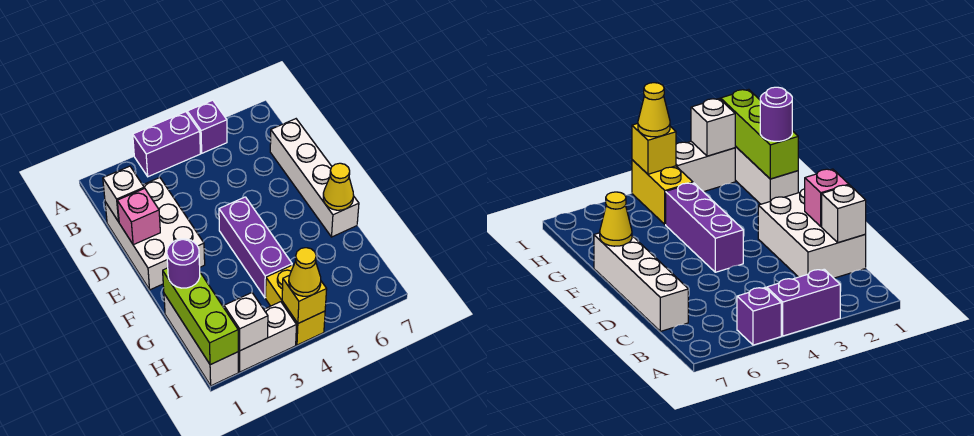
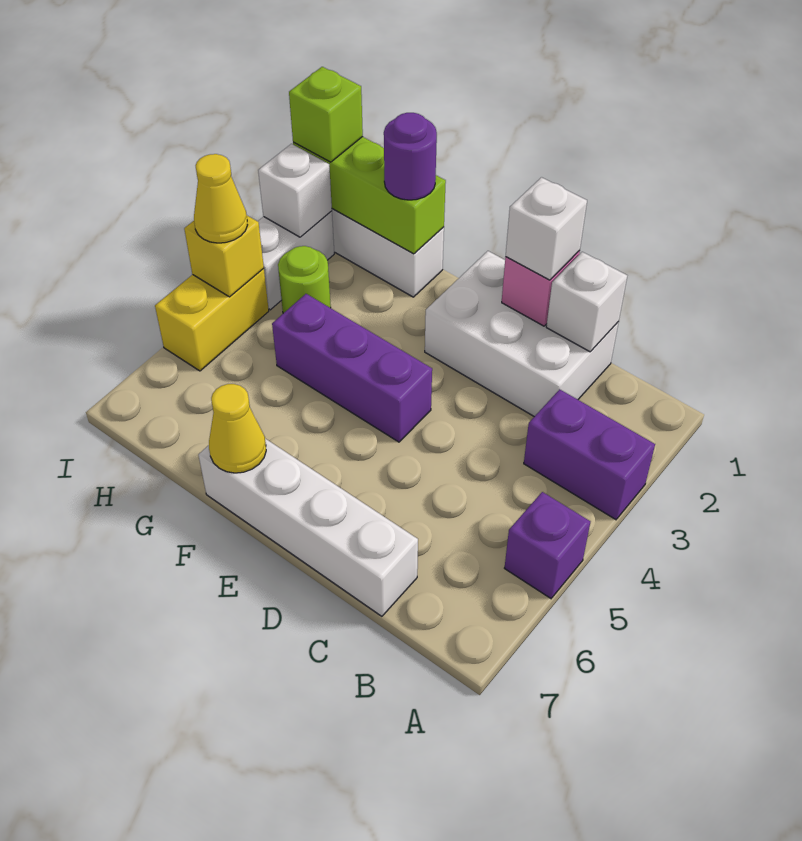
purple brick A3:A4 level 1 -> purple brick A3:B3 level 1
none -> white brick D1 level 3
none -> lime round brick H3 level 1
yellow brick H4:I4 level 1 -> yellow brick I4:I5 level 1
none -> lime brick I1 level 3

